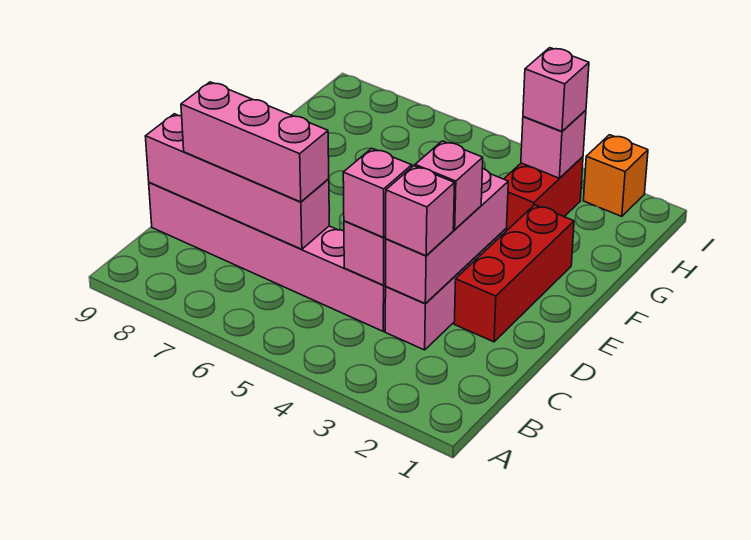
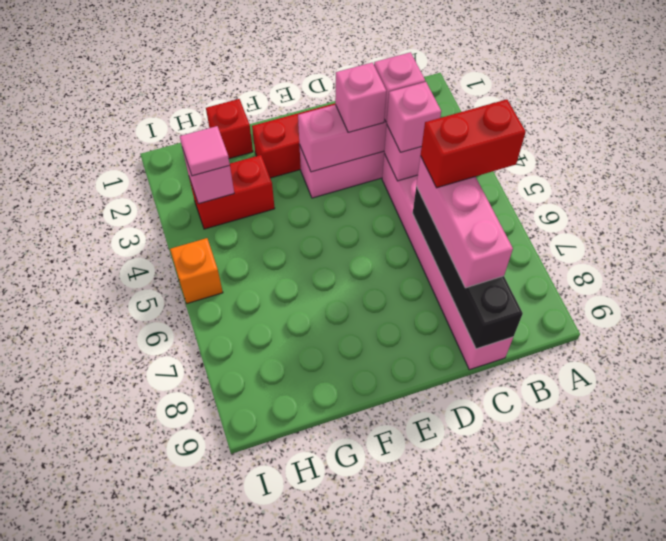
none -> red brick B6:C6 level 4
pink brick C6:C9 level 2 -> black brick C6:C9 level 2
none -> red brick G1 level 1
pink brick H3 level 3 -> pink tile H3 level 3
orange brick I2 level 1 -> orange brick I5 level 1

